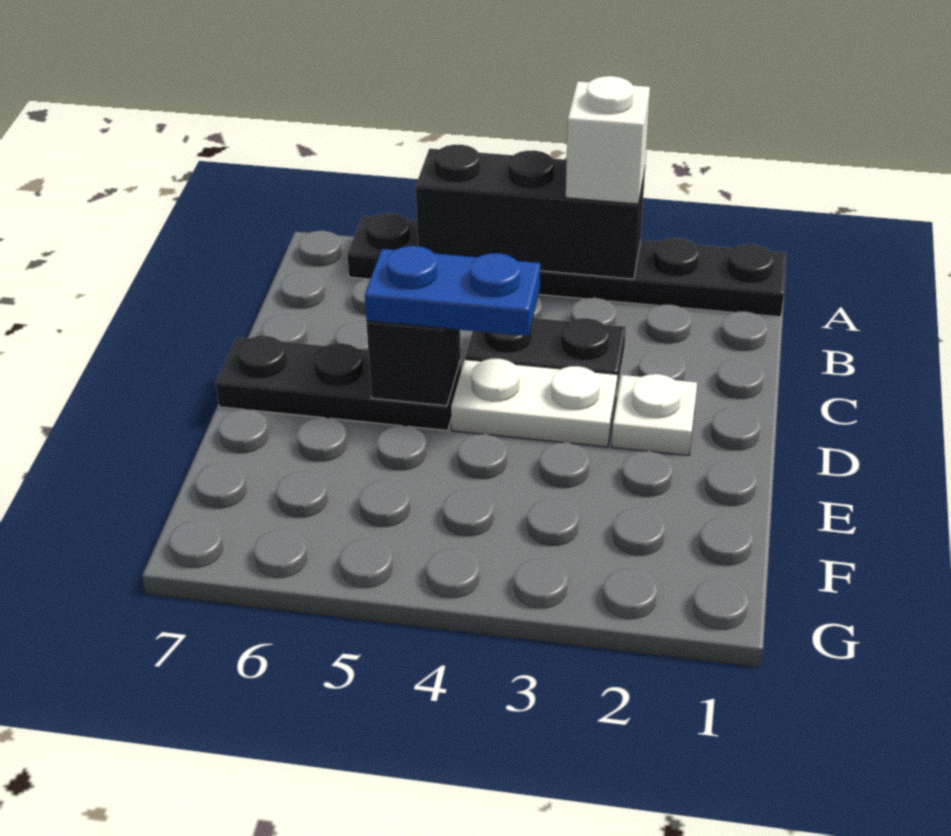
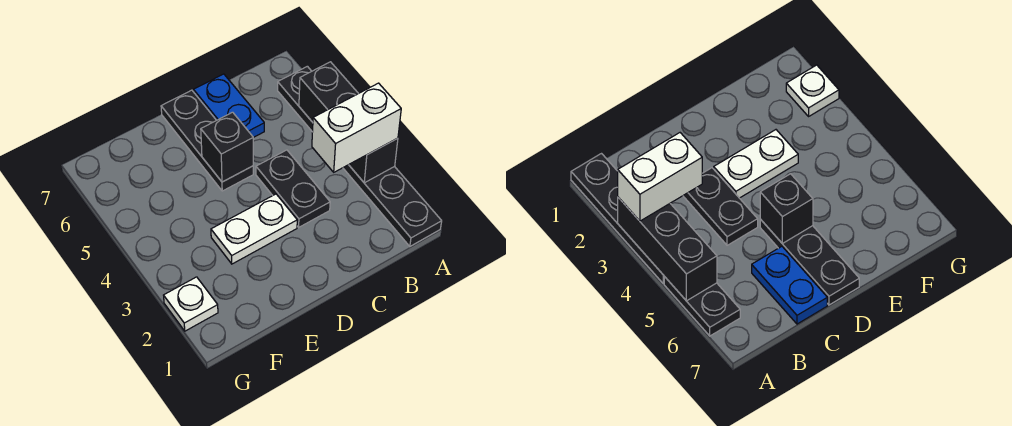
white brick A3 level 3 -> white brick A3:B3 level 3
white plate D2 level 1 -> white plate G2 level 1
white plate D3:D4 level 1 -> white plate D3:E3 level 1
blue plate D4:D5 level 3 -> blue plate C6:C7 level 1

